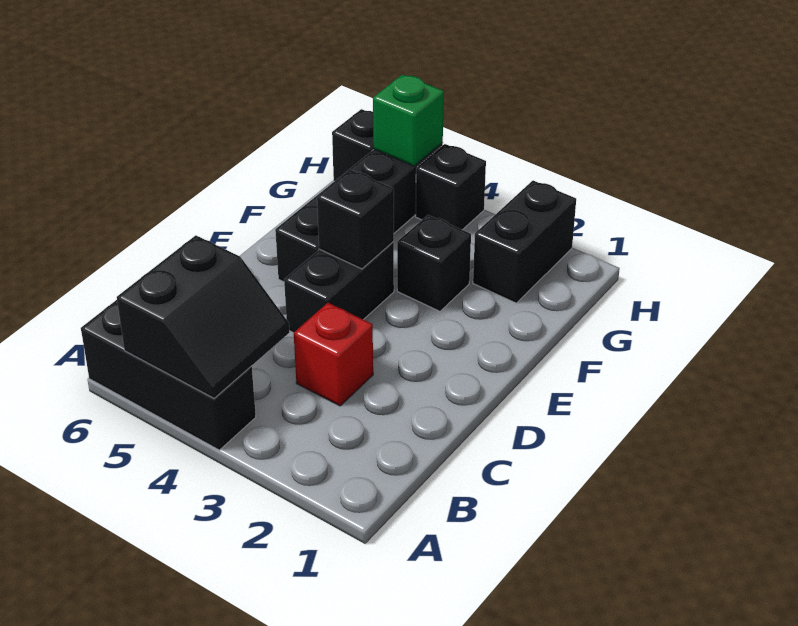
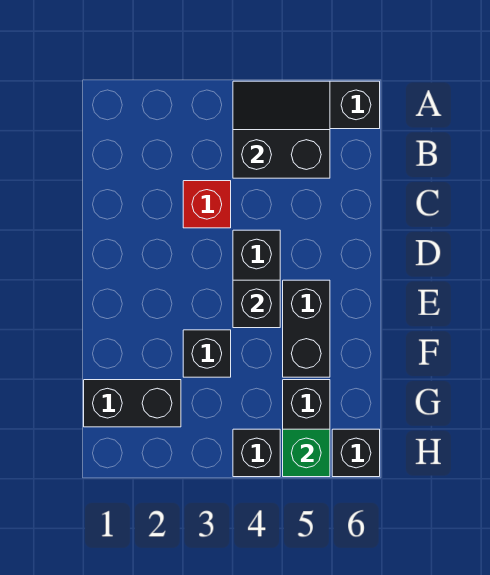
black slope A4:B5 level 2 top 5 -> black slope A4:B5 level 2 top B
black brick G2:H2 level 1 -> black brick G1:G2 level 1

